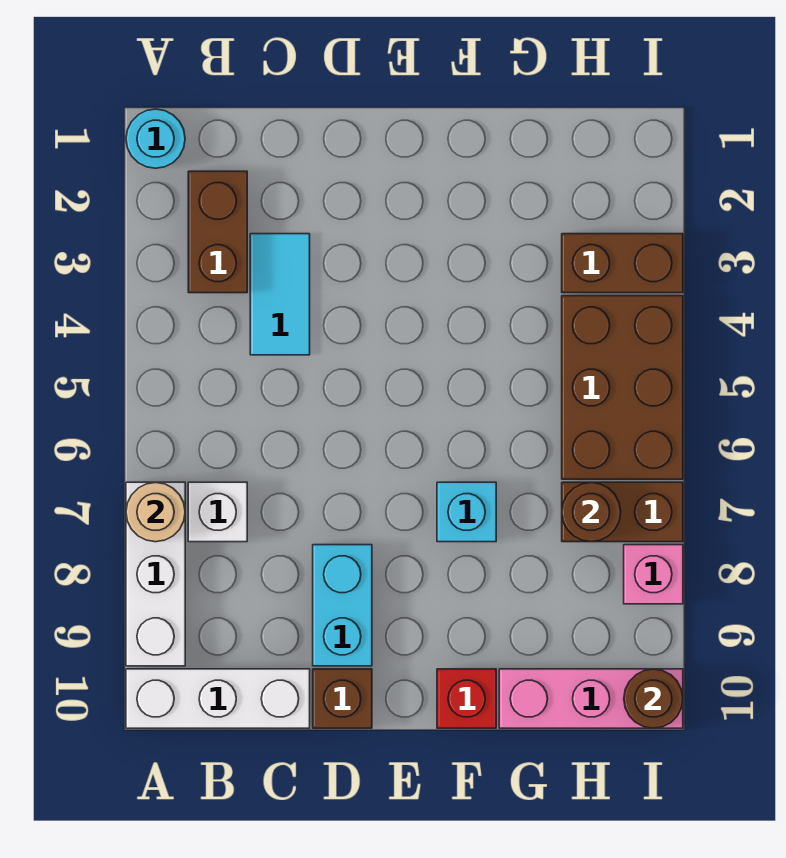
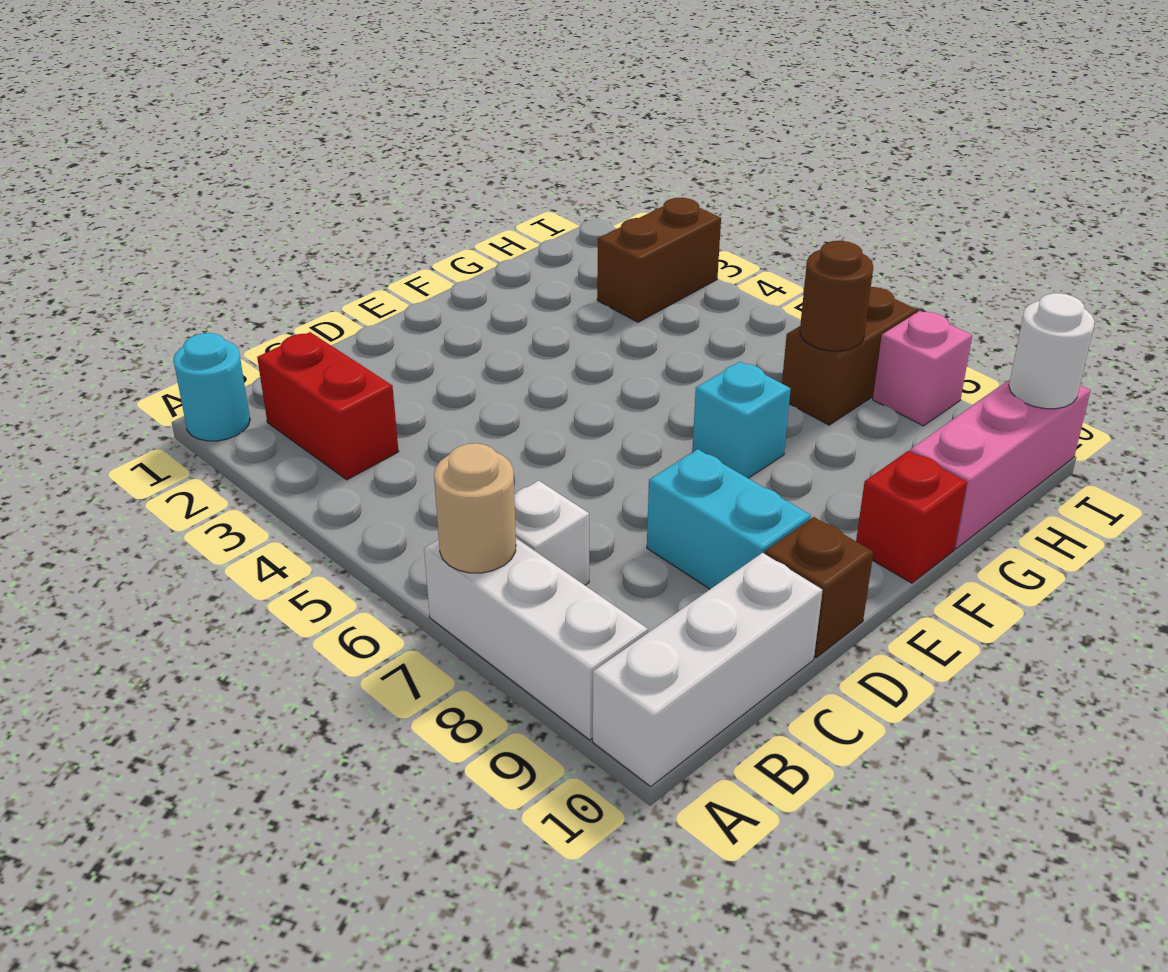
brown brick B2:B3 level 1 -> red brick B2:B3 level 1
cyan tile C3:C4 level 1 -> none
brown brick H4:I6 level 1 -> none
brown round brick I10 level 2 -> white round brick I10 level 2

